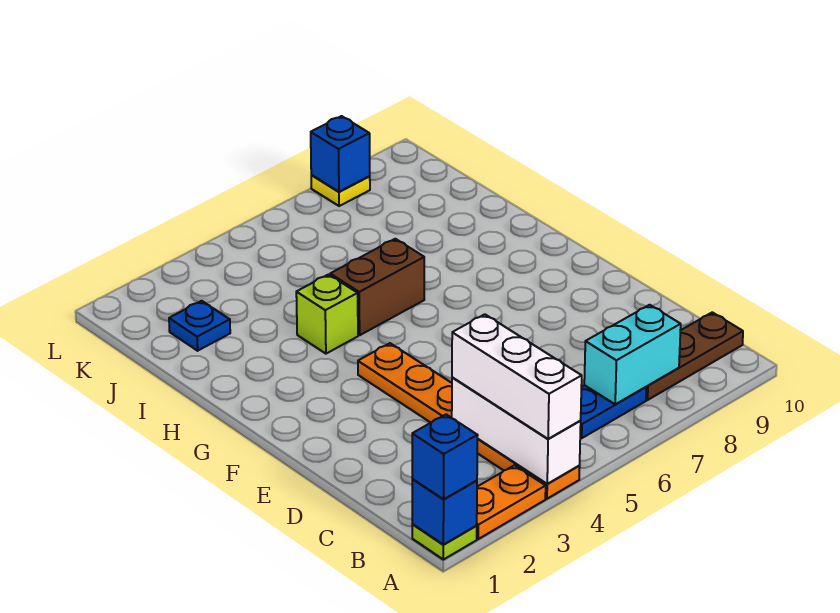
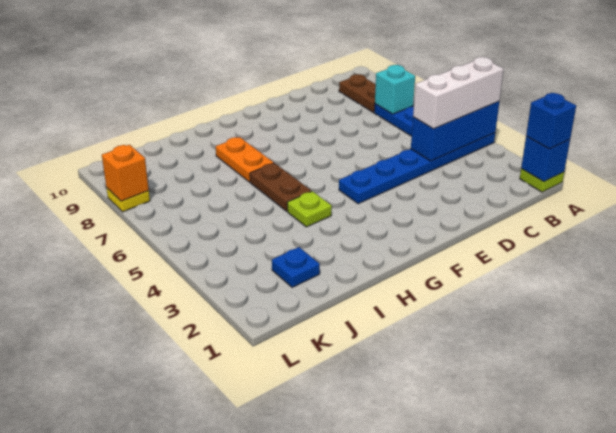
orange plate A2:A3 level 1 -> orange plate H7:H8 level 1
orange plate A4:F4 level 1 -> blue plate A4:F4 level 1
white brick A4:C4 level 2 -> blue brick A4:C4 level 2
cyan brick B7:B8 level 2 -> cyan brick B7 level 2
brown plate B8:B10 level 1 -> brown plate B8:B9 level 1
lime brick H4 level 1 -> lime plate H4 level 1
brown brick H5:H6 level 1 -> brown plate H5:H6 level 1
blue brick L8 level 2 -> orange brick L8 level 2

